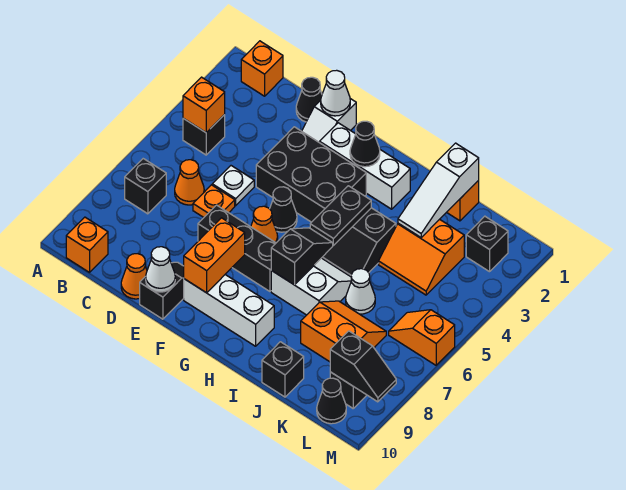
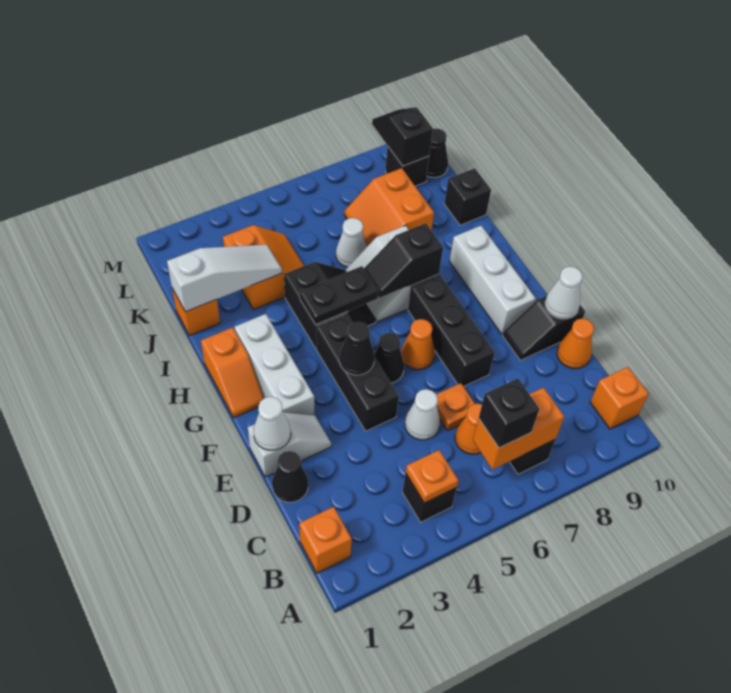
orange brick B4 level 2 -> orange plate B4 level 2
white plate D5 level 1 -> white cone D5 level 1
black brick E3:G4 level 1 -> black brick E4:G4 level 1
orange brick F8:F9 level 2 -> orange brick B6:B7 level 2
black cone G2 level 2 -> black cone F4 level 2
black brick L2 level 1 -> black brick B6 level 3
orange slope L6:M6 level 1 top M -> orange slope G1:H1 level 1 top H

